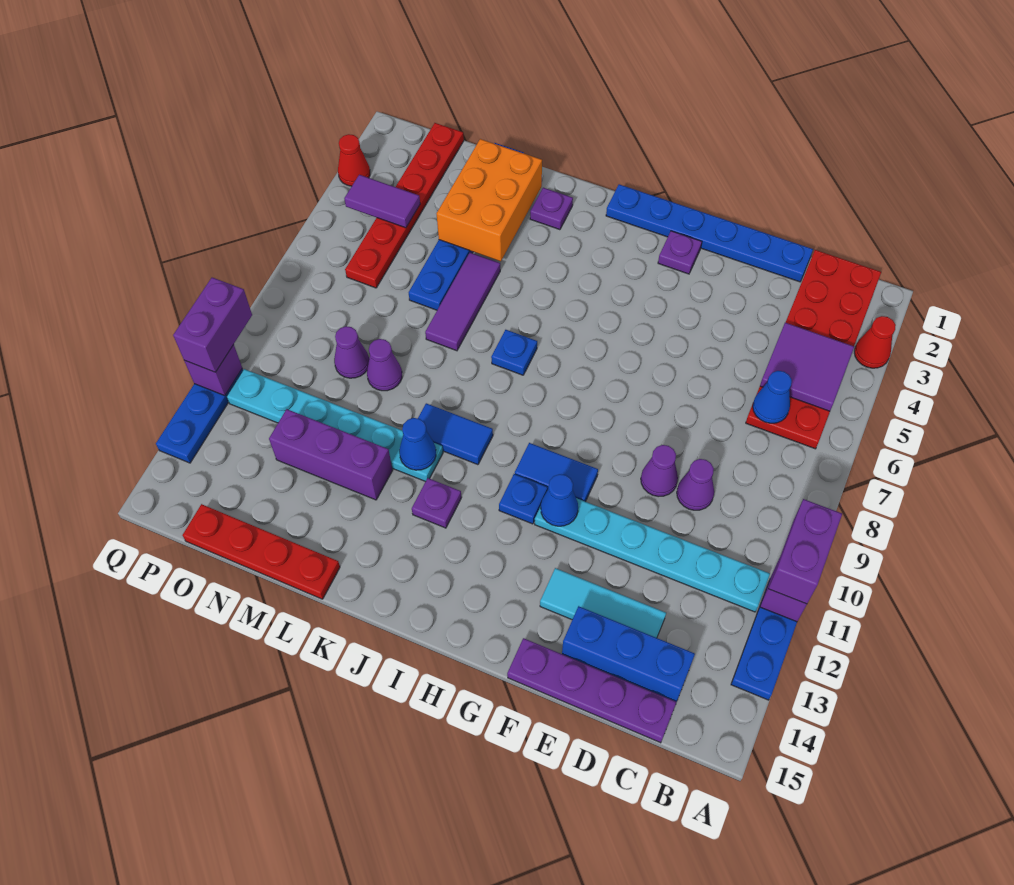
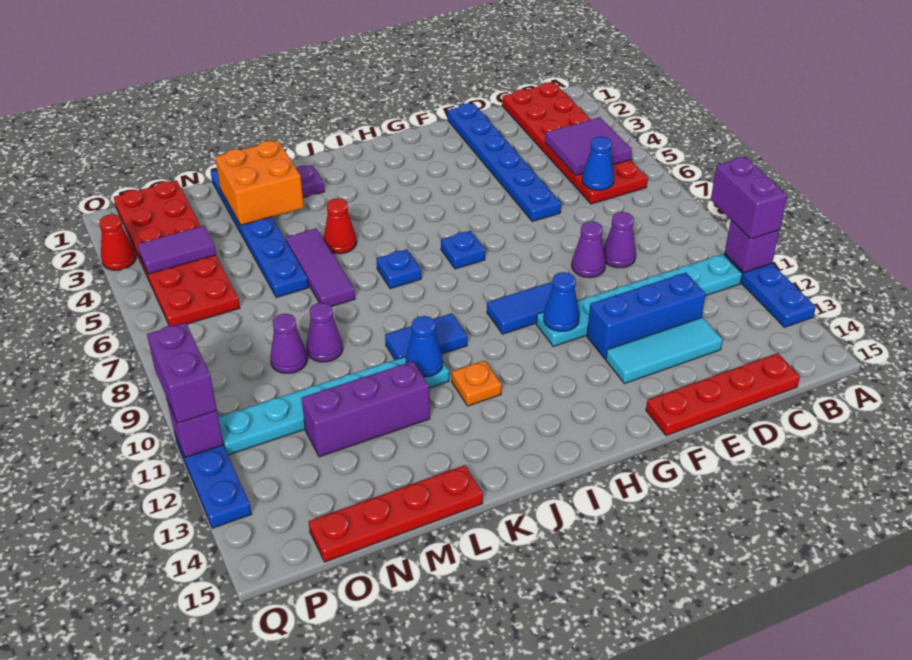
red cone A3 level 1 -> red cone K5 level 1
blue brick C14:E14 level 1 -> blue brick D12:F12 level 1
purple plate C15:F15 level 1 -> red plate C15:F15 level 1
blue plate D1:I1 level 1 -> blue plate E1:E6 level 1
purple plate G2 level 1 -> none
blue plate H11 level 1 -> blue plate H7 level 1
purple plate J12 level 1 -> orange plate J12 level 1
orange brick L2:M4 level 2 -> orange brick L2:M3 level 2
red plate O1:O6 level 1 -> red plate O1:P6 level 1

